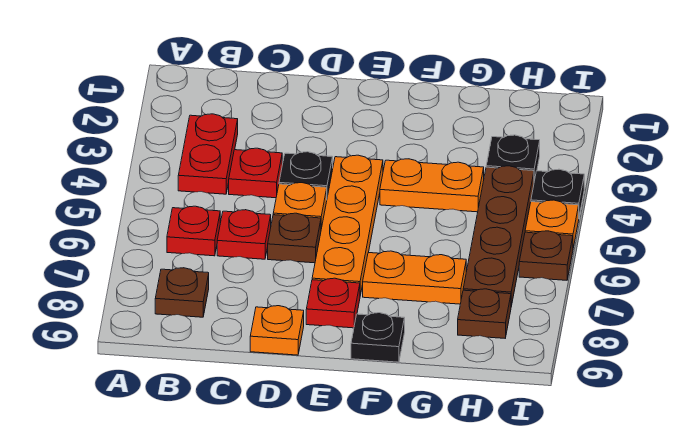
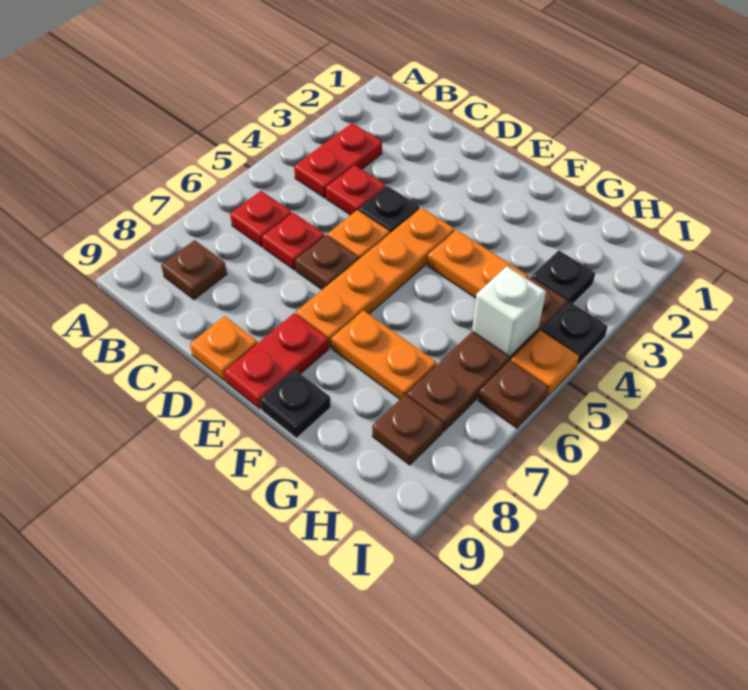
red plate E8 level 1 -> red plate E8:E9 level 1
none -> white brick H5 level 2

